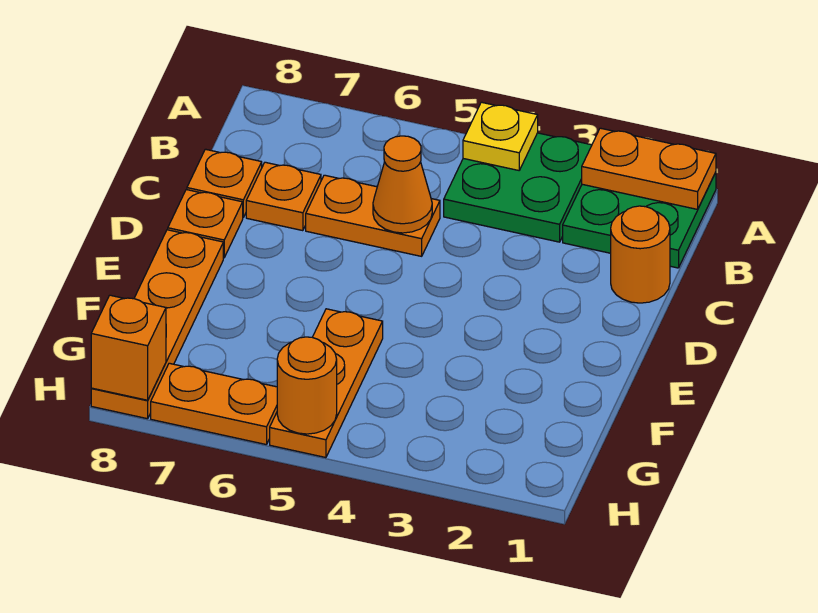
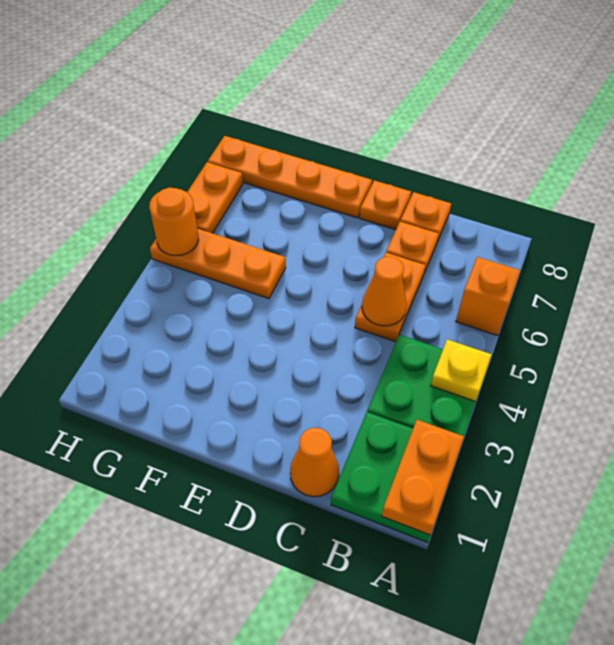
orange round brick C1 level 1 -> orange cone C1 level 1
orange brick H8 level 2 -> orange brick A6 level 1

